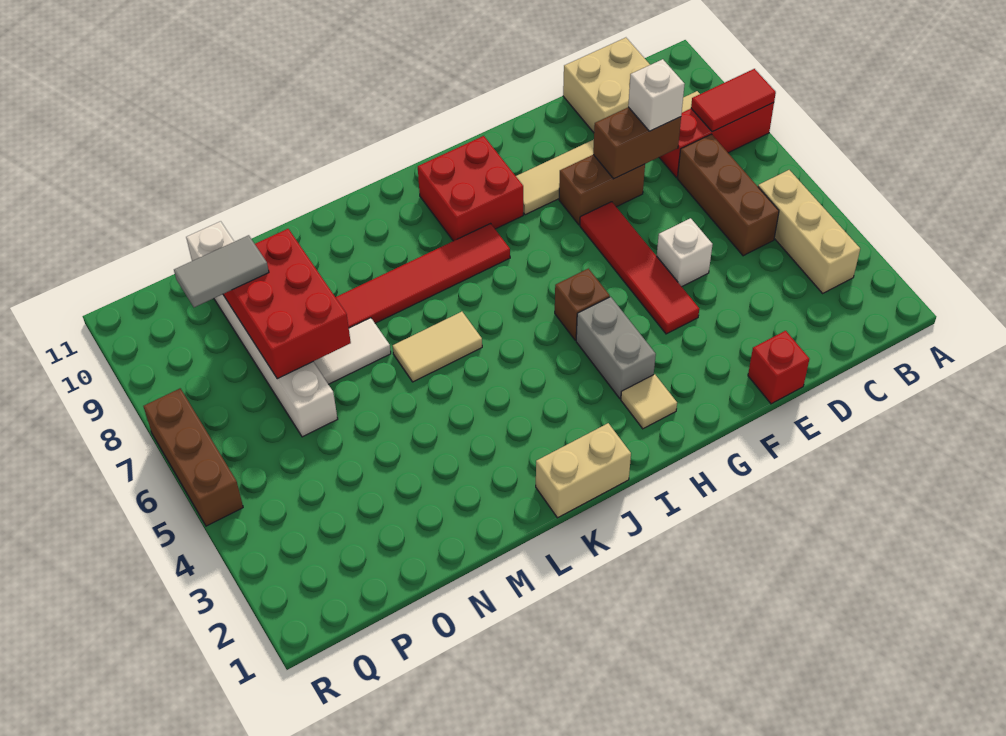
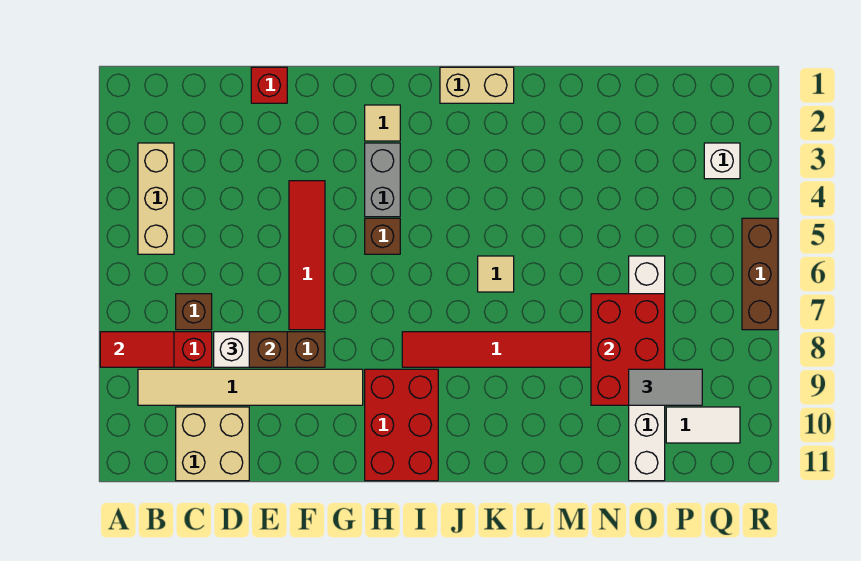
brown brick C5:C7 level 1 -> brown brick C7 level 1
white brick E5 level 1 -> white brick Q3 level 1
red brick H9:I10 level 1 -> red brick H9:I11 level 1
tan tile K6:L6 level 1 -> tan tile K6 level 1
white tile M7:N7 level 1 -> white tile P10:Q10 level 1

